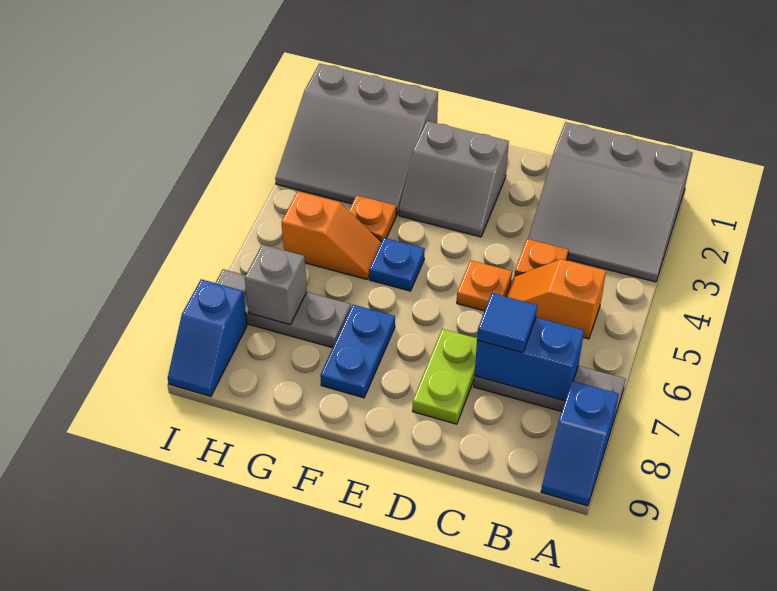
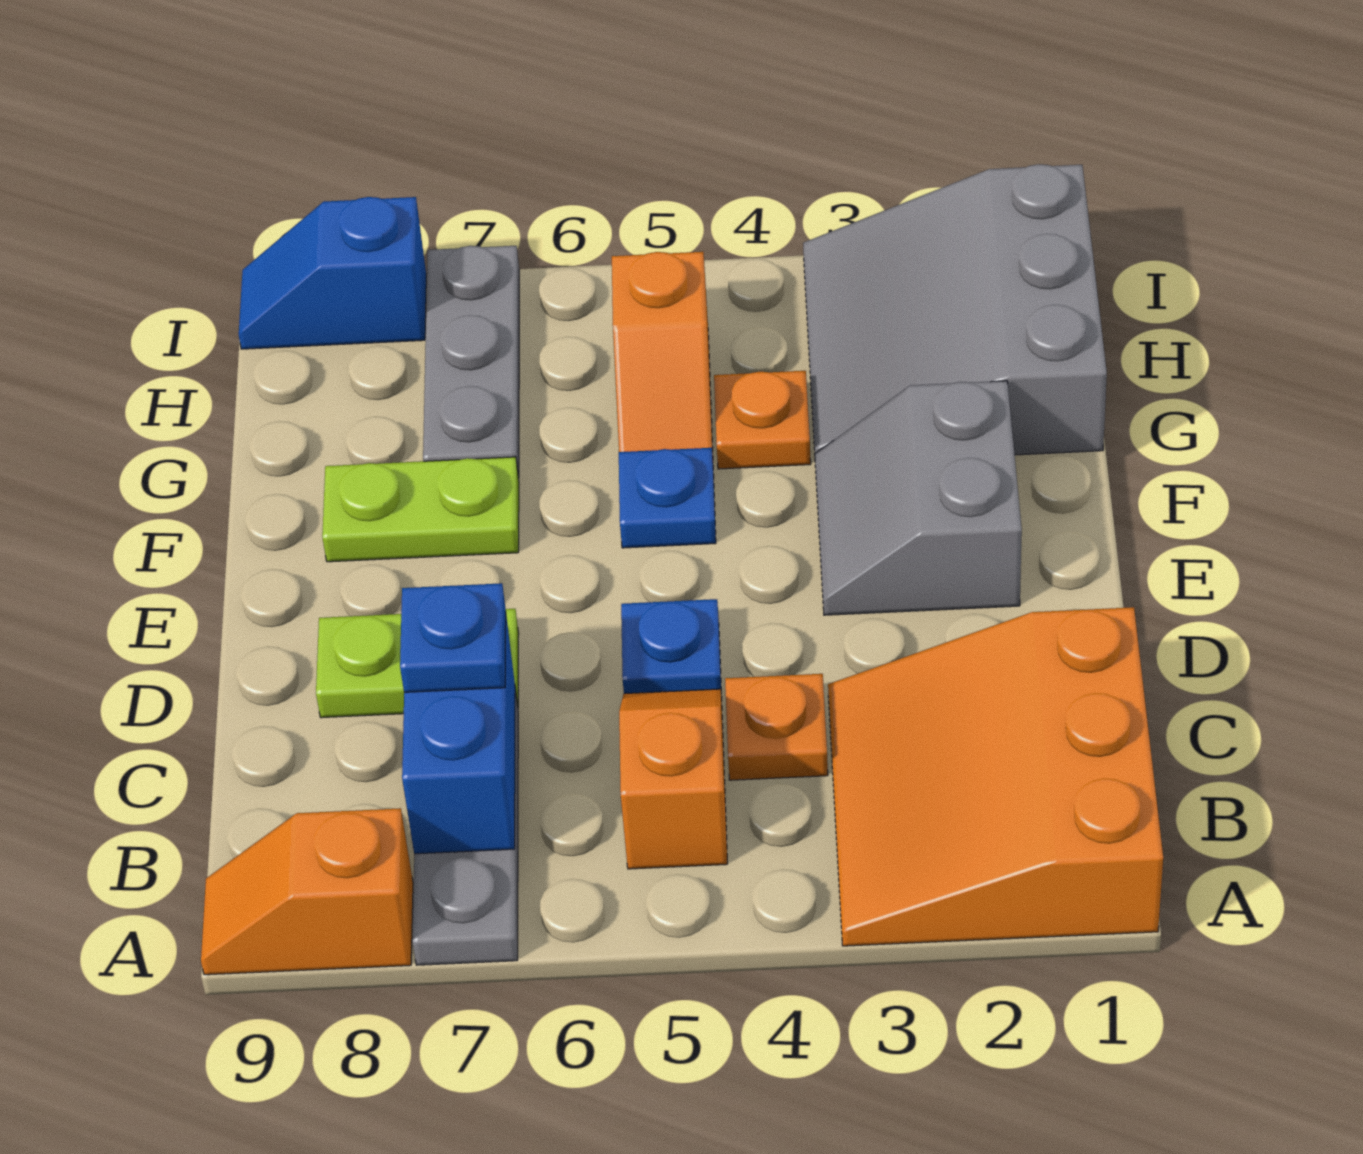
grey slope A1:C3 level 1 top 1 -> orange slope A1:C3 level 1 top 1
blue slope A8:A9 level 1 top 8 -> orange slope A8:A9 level 1 top 8
blue tile C7 level 3 -> blue plate C7 level 3
orange plate D5 level 1 -> blue plate D5 level 1
blue plate F7:F8 level 1 -> lime plate F7:F8 level 1
grey brick H7 level 2 -> none

